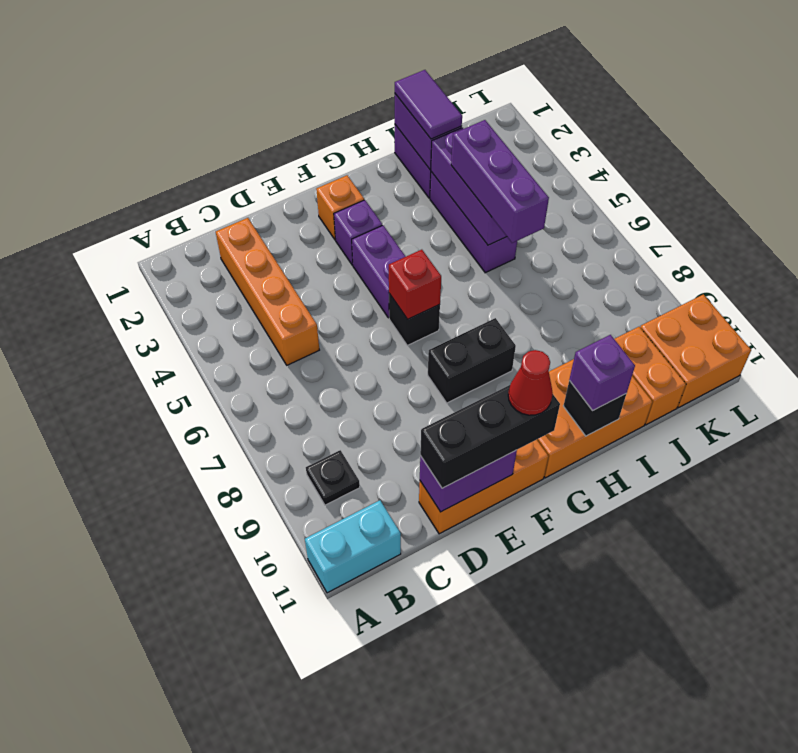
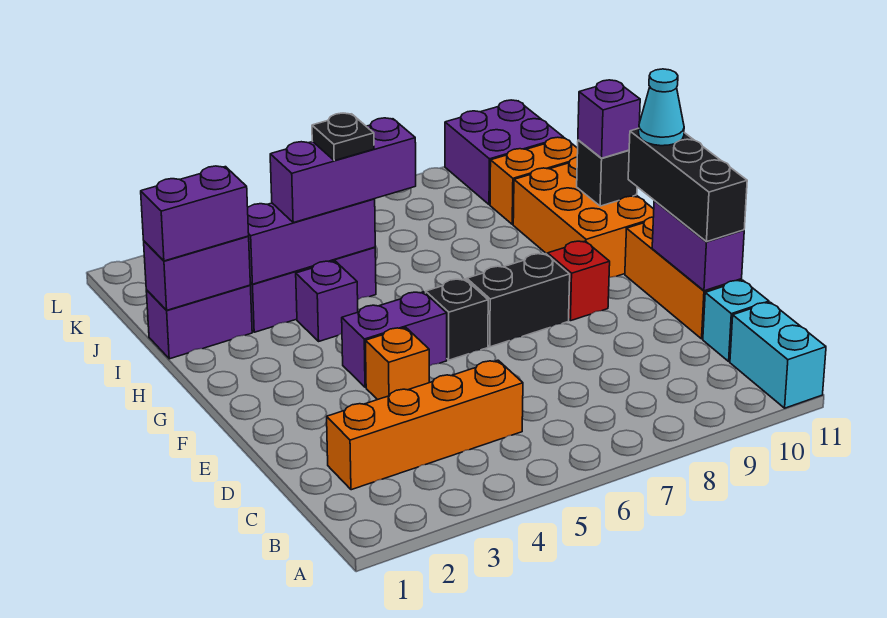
black plate B9 level 1 -> black plate I5 level 4
none -> cyan brick C11 level 1
orange brick F2 level 1 -> orange brick E4 level 1
purple brick F3 level 1 -> purple brick H4 level 1
red brick F6 level 2 -> red brick F9 level 1
black brick F8:G8 level 1 -> black brick F7:F8 level 1
red cone F11 level 4 -> cyan cone F11 level 4
purple tile I1:I2 level 3 -> purple brick I1:I2 level 3
orange brick K10:L11 level 1 -> purple brick K10:L11 level 1

